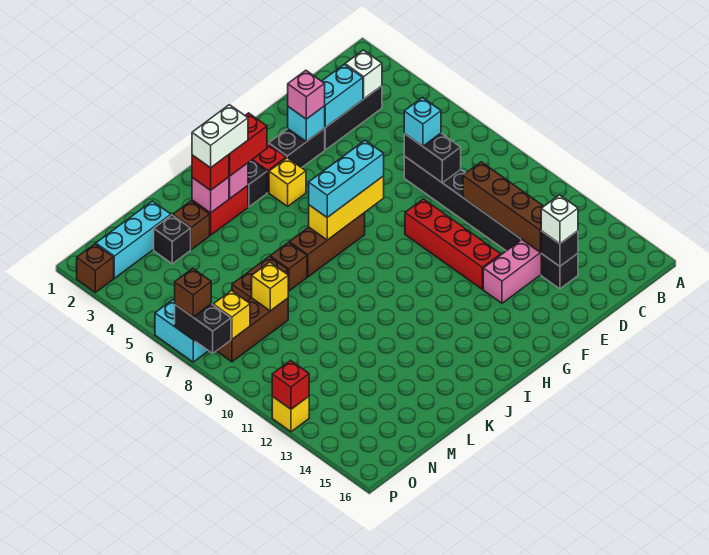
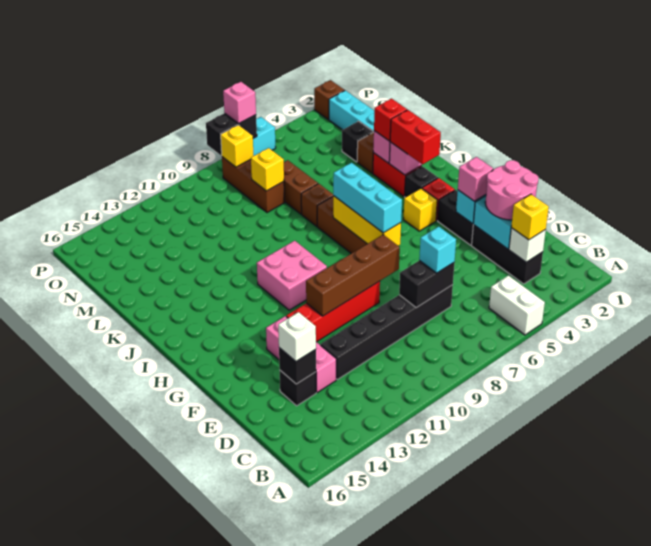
none -> pink round brick D2:E3 level 3
brown brick D10:D13 level 2 -> brown brick F8:F11 level 2
none -> pink brick H10:I11 level 1
white brick J3:K3 level 4 -> white brick A5:B5 level 1
brown brick P7 level 3 -> pink brick P7 level 3
yellow brick P12 level 1 -> yellow brick C3 level 3
red brick P12 level 2 -> none

